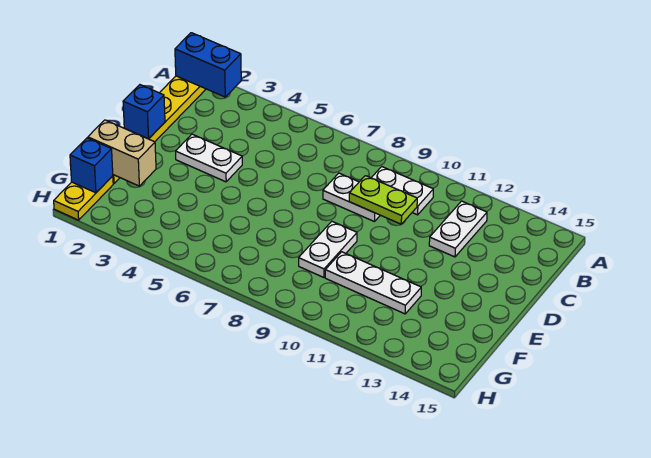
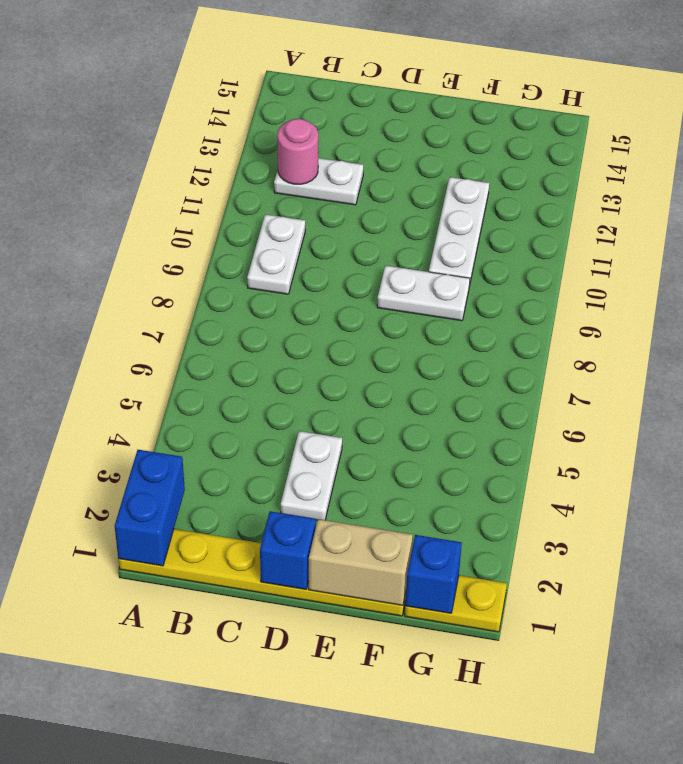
none -> pink round brick B12 level 2
white plate C8:C9 level 1 -> none
lime plate C9:C10 level 2 -> none
tan brick F1:F2 level 2 -> tan brick E1:F1 level 2

